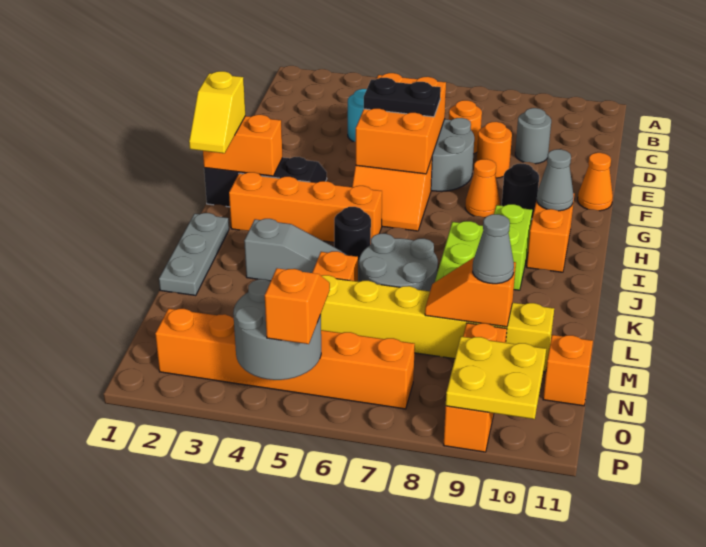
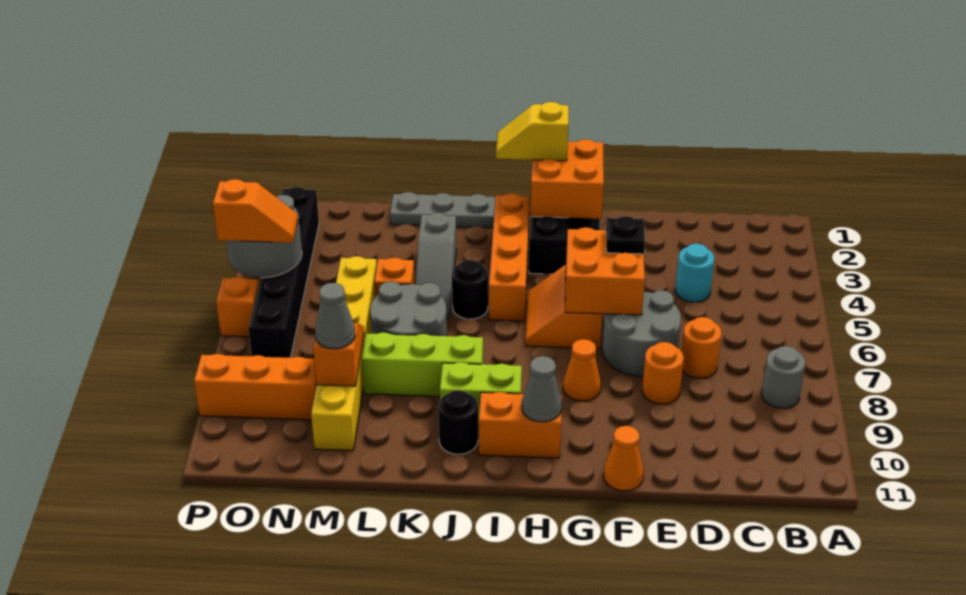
grey round brick D9 level 1 -> grey round brick B8 level 1
orange brick E5:G6 level 2 -> orange brick F5:G6 level 2
black plate F5:F6 level 3 -> black plate F5 level 3
black round brick G9 level 1 -> black round brick J10 level 1
orange brick H1:H2 level 2 -> orange brick G1:H2 level 2
orange brick N11 level 1 -> orange brick P6 level 1
orange brick O2:O7 level 1 -> black brick O2:O7 level 1
yellow plate O9:P10 level 2 -> none

